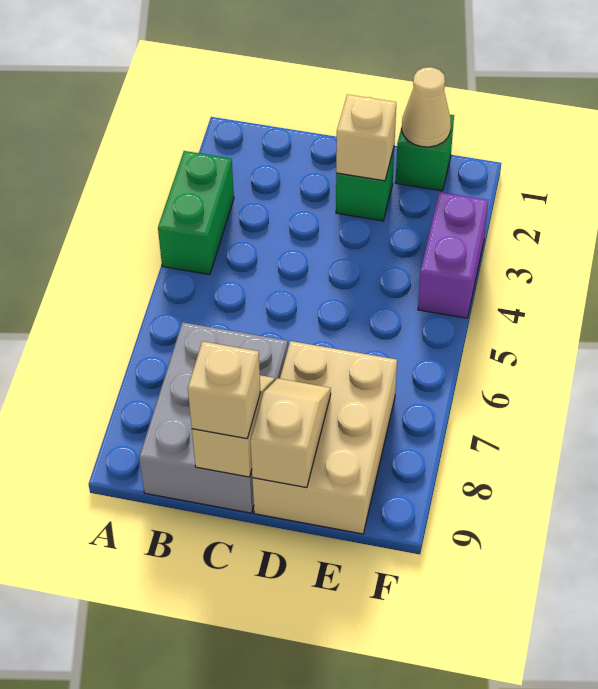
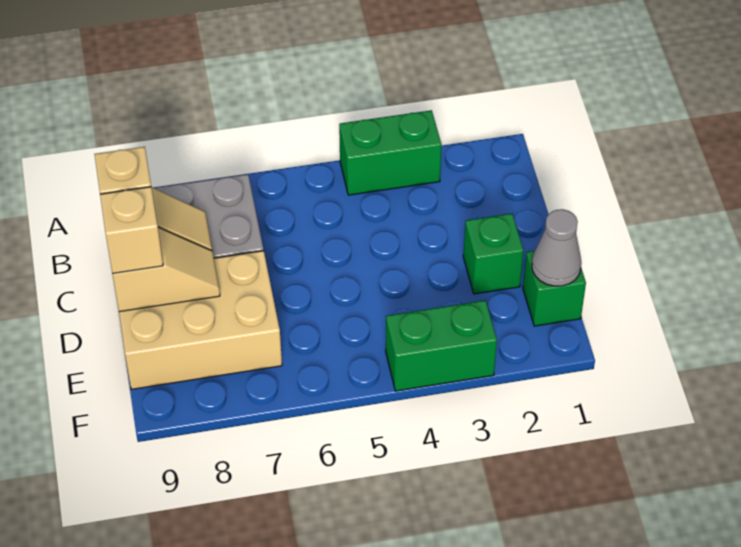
tan brick D2 level 2 -> tan brick D9 level 3
tan cone E1 level 2 -> grey cone E1 level 2
purple brick F3:F4 level 1 -> green brick F3:F4 level 1

